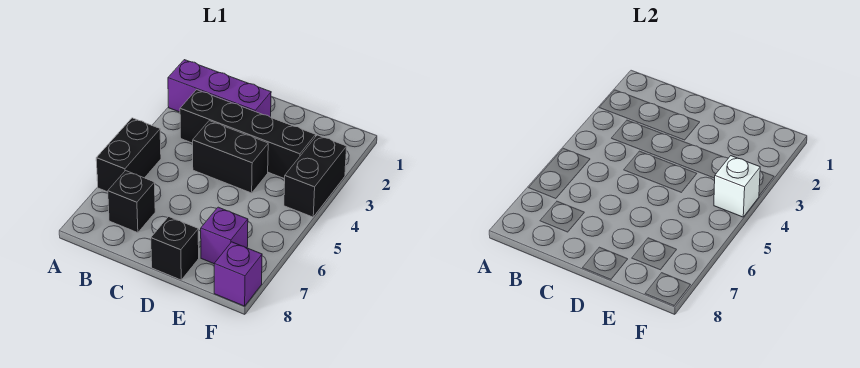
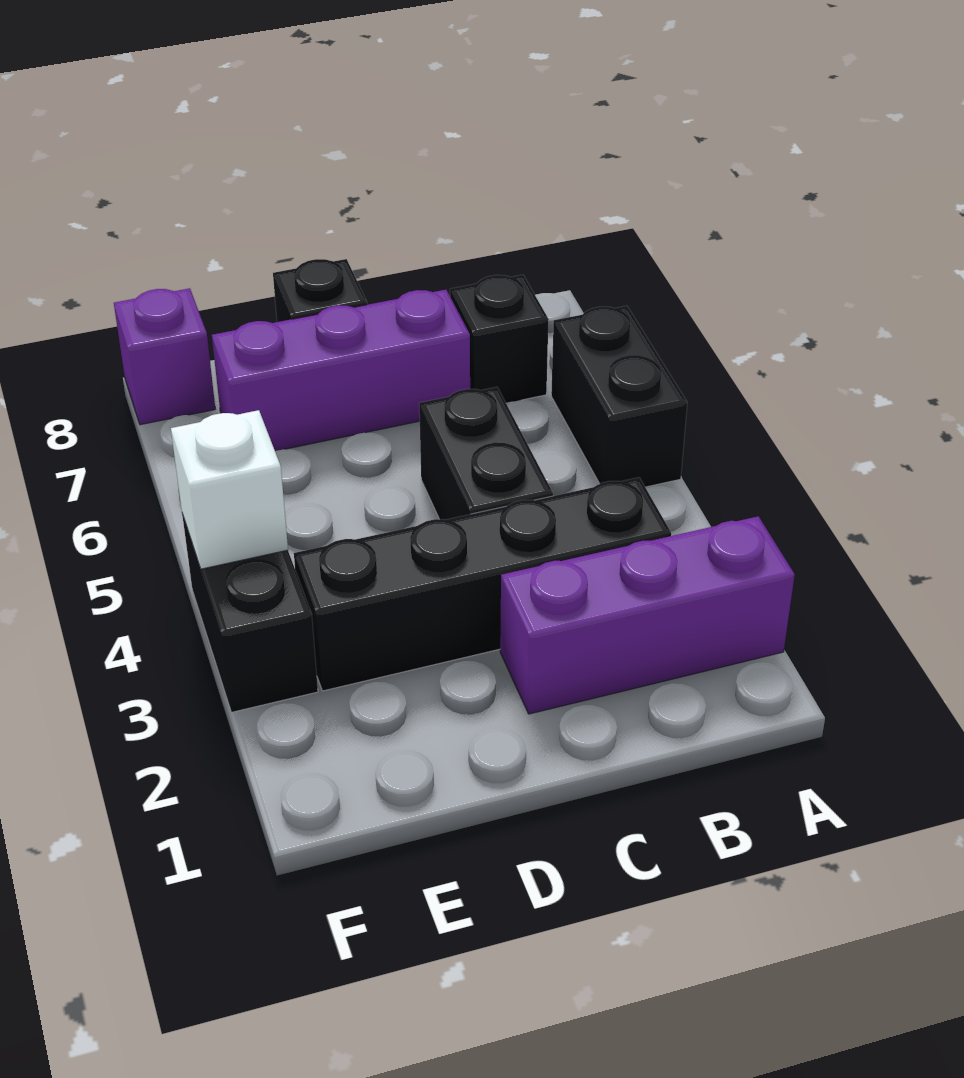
black brick C4:D4 level 1 -> black brick C4:C5 level 1
purple brick E7 level 1 -> purple brick C7:E7 level 1

